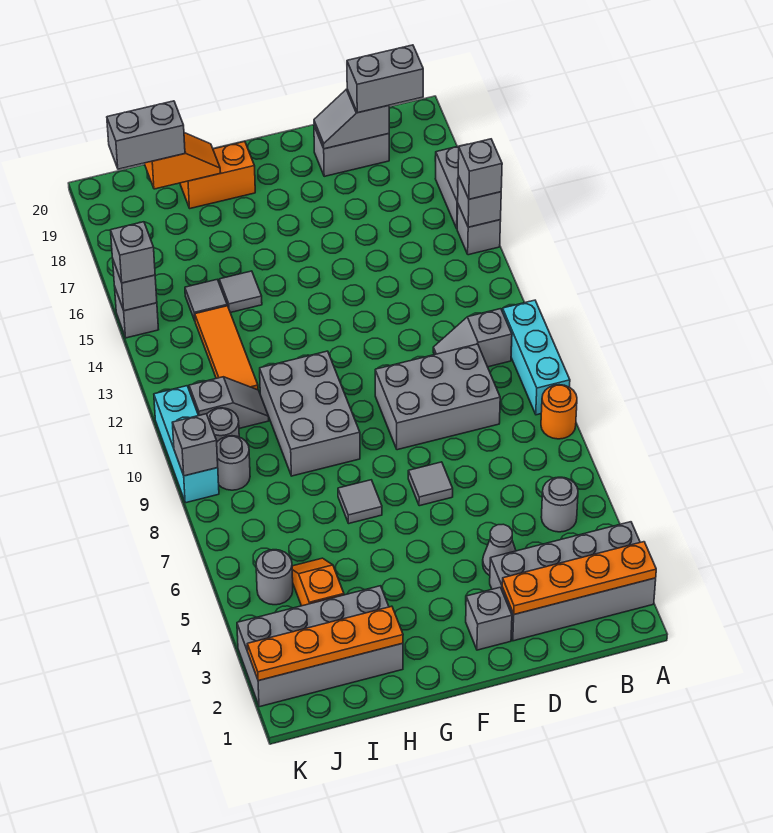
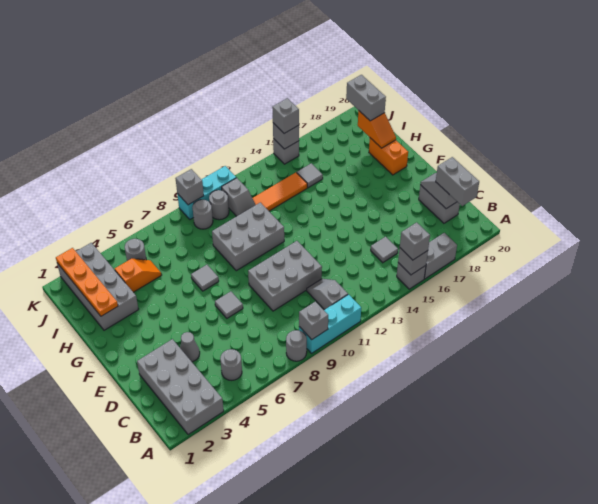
orange plate A2:D2 level 2 -> none
orange round brick A8 level 1 -> grey round brick A8 level 1
grey brick C9:E10 level 1 -> grey brick D9:E11 level 1
grey brick E2 level 1 -> grey brick A9 level 2
grey tile H15 level 1 -> grey tile C15 level 1

